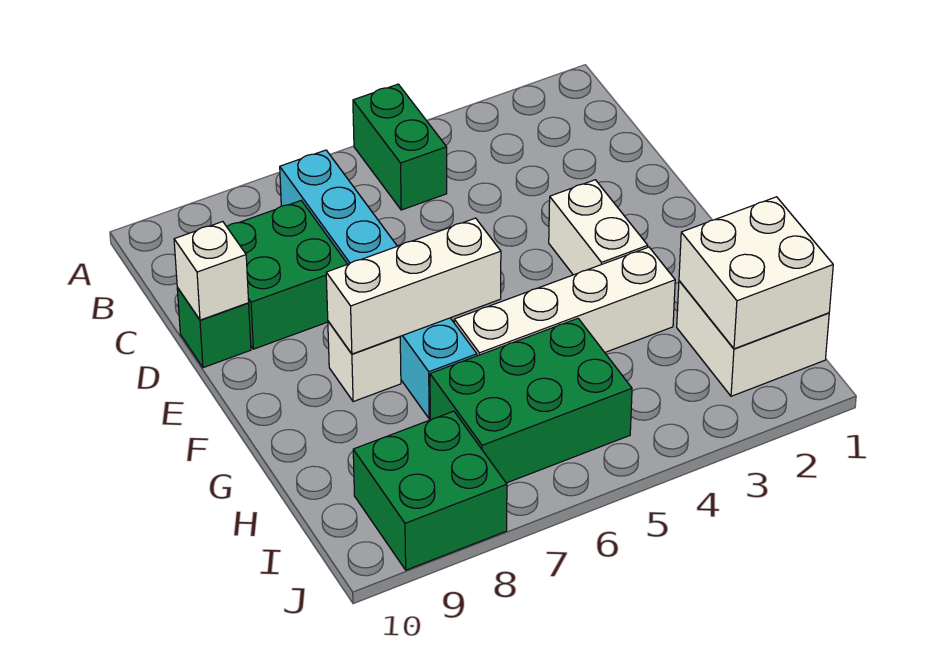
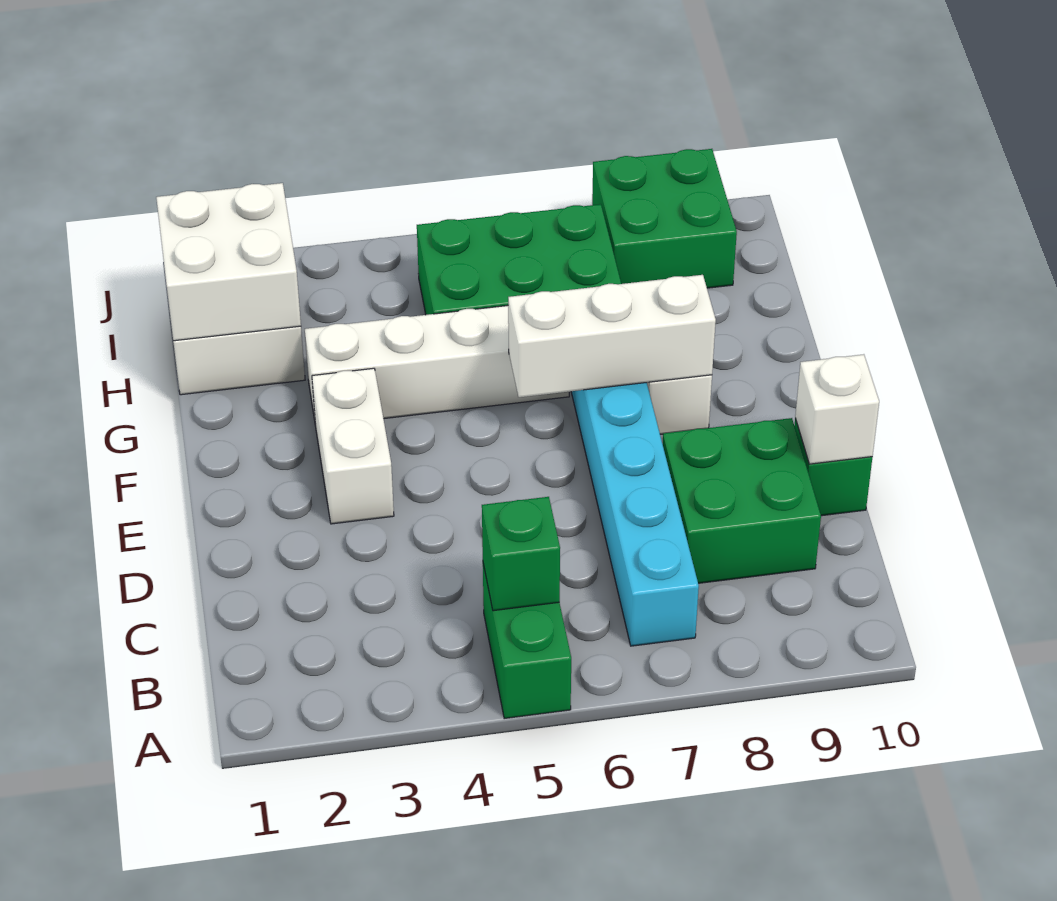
none -> green brick B5 level 2

